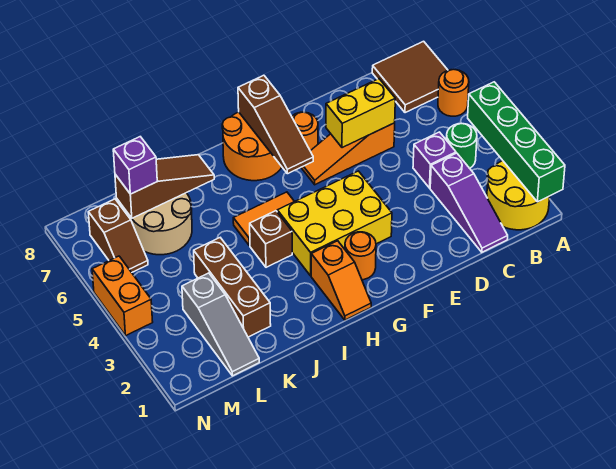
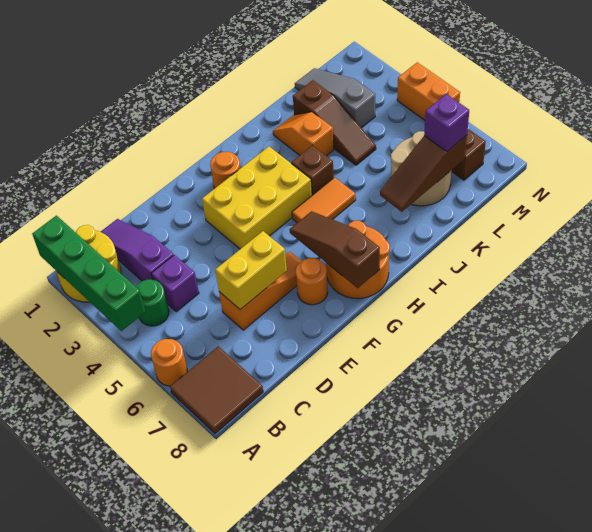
orange slope H1:H2 level 1 top 2 -> orange slope J2:J3 level 1 top 3
brown brick K2:K4 level 1 -> brown slope K2:K4 level 1 top 2

